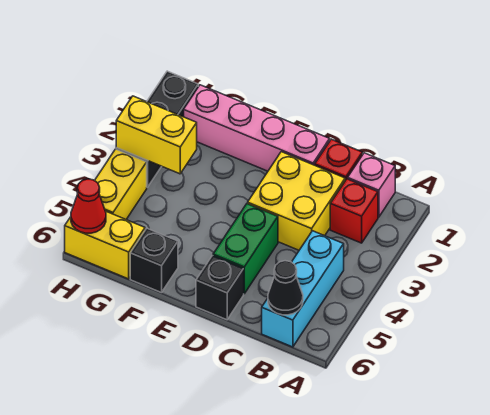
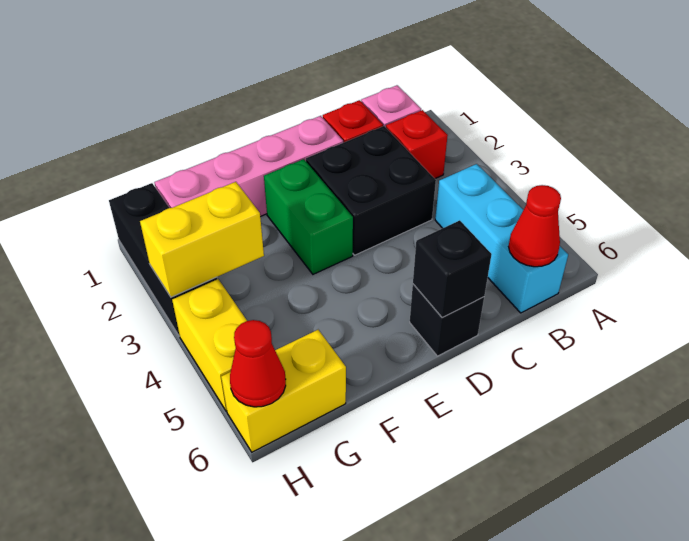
black cone B6 level 2 -> red cone B6 level 2
yellow brick C2:D3 level 1 -> black brick C2:D3 level 1
green brick D4:D5 level 1 -> green brick E2:E3 level 1
black brick F6 level 1 -> black brick D6 level 2

